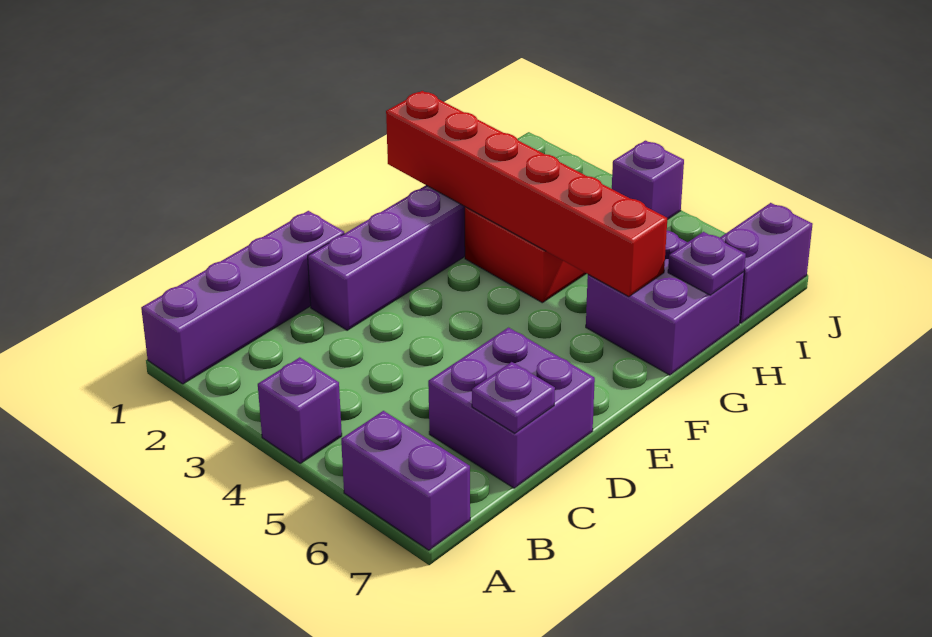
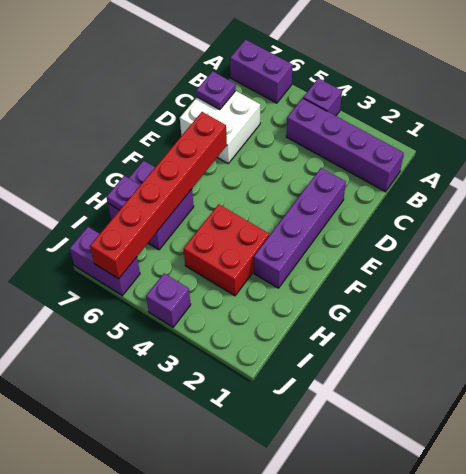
purple brick A1:D1 level 1 -> purple brick B1:B4 level 1
purple brick C6:D7 level 1 -> white brick C6:D7 level 1
red brick G1:G6 level 2 -> red brick E6:J6 level 2
purple brick I7:J7 level 1 -> purple brick J6:J7 level 1

